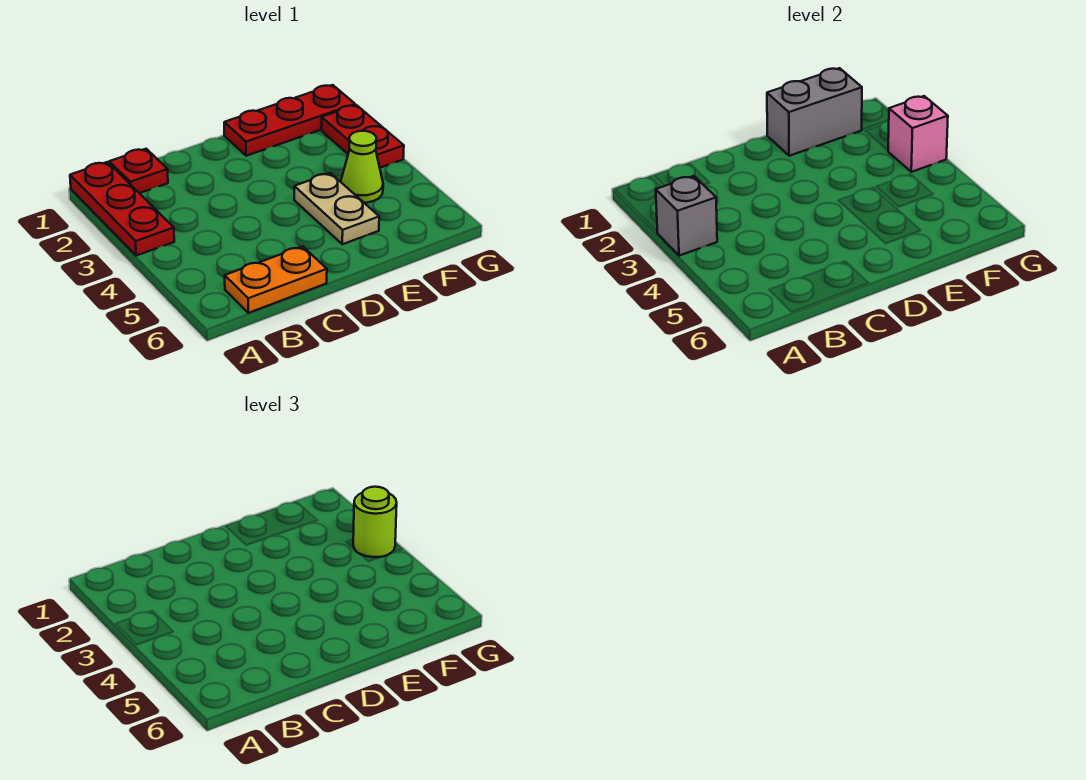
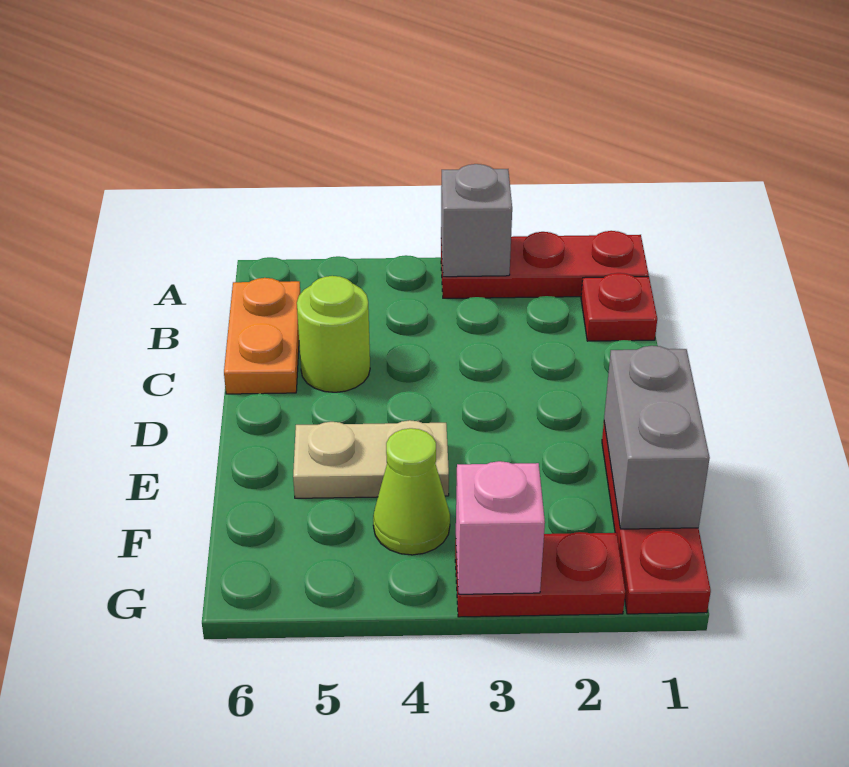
lime round brick G3 level 3 -> lime round brick C5 level 1

